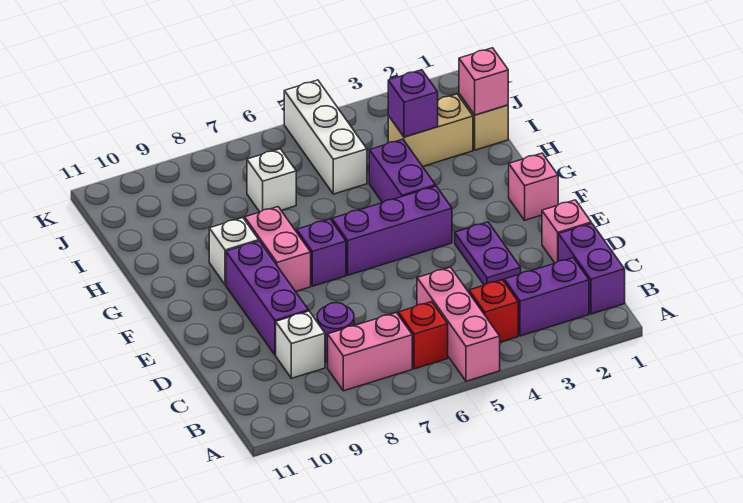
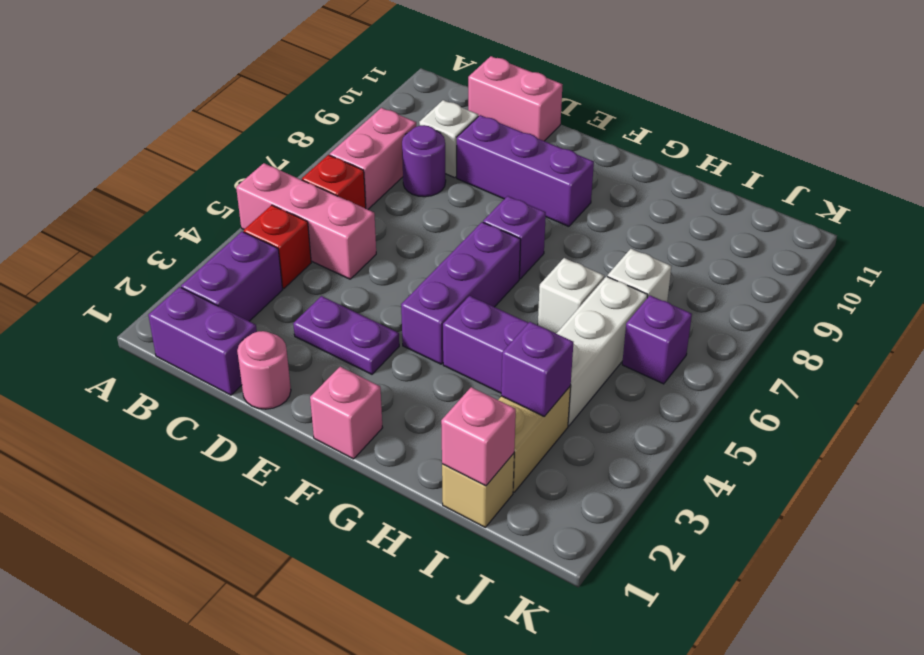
pink brick D1 level 1 -> pink round brick D1 level 1
pink brick F8:G8 level 1 -> pink brick C11:D11 level 1
white brick G9 level 1 -> white brick H6 level 1
white brick I5:K5 level 1 -> white brick I4:I6 level 1
none -> purple brick J6 level 1

